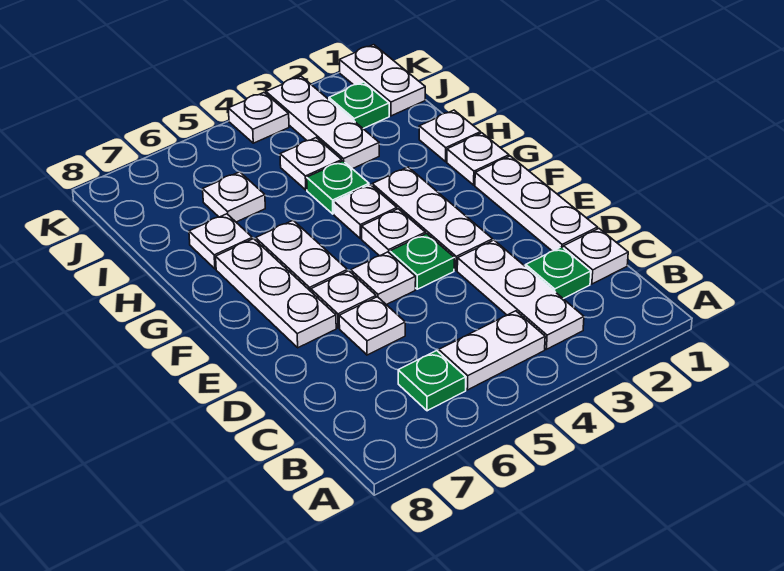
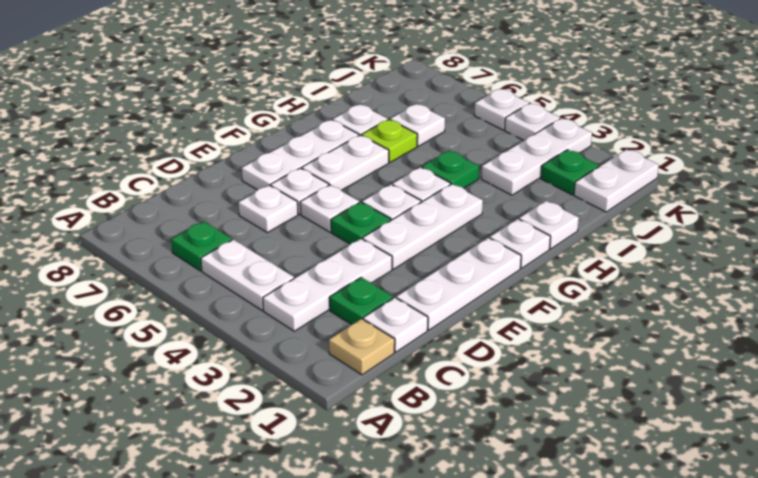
none -> tan plate B1 level 1
none -> lime plate H6 level 1
white plate I4 level 1 -> white plate K5 level 1

